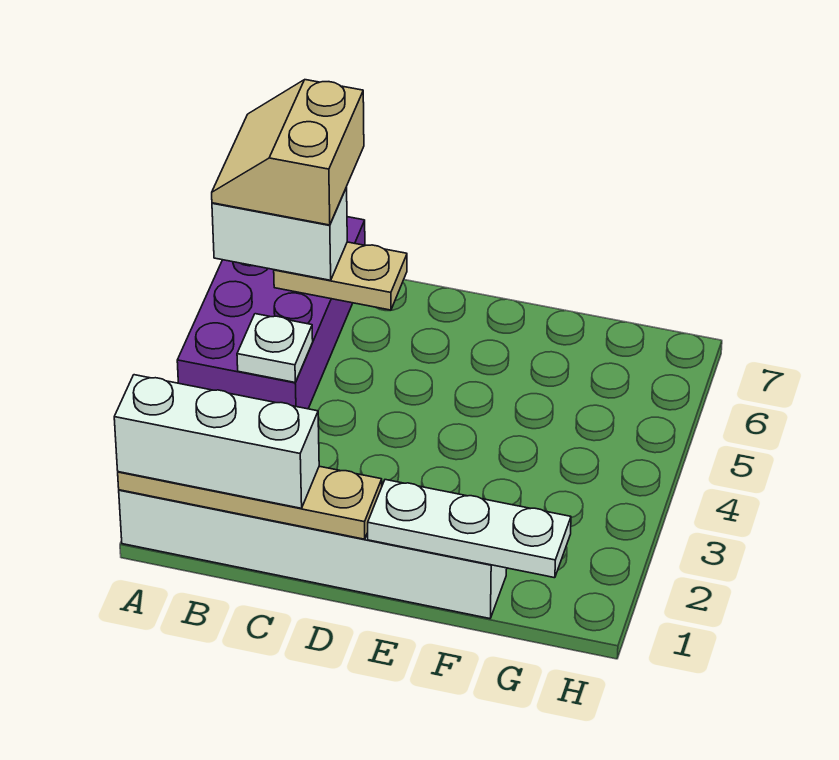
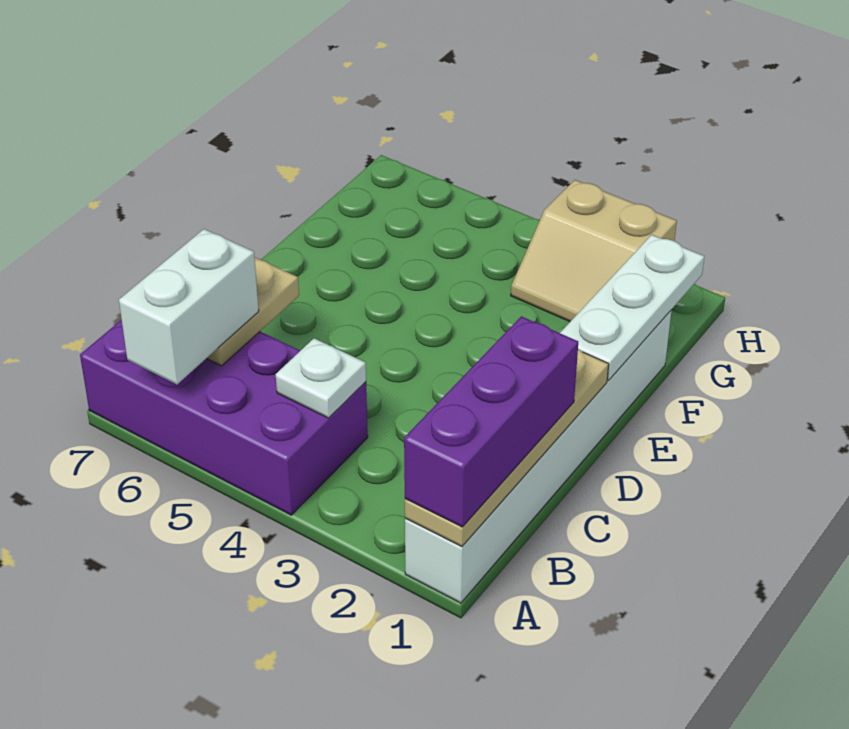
white brick A1:C1 level 3 -> purple brick A1:C1 level 3
tan slope A6:B7 level 4 top B -> tan slope G2:H3 level 1 top H

